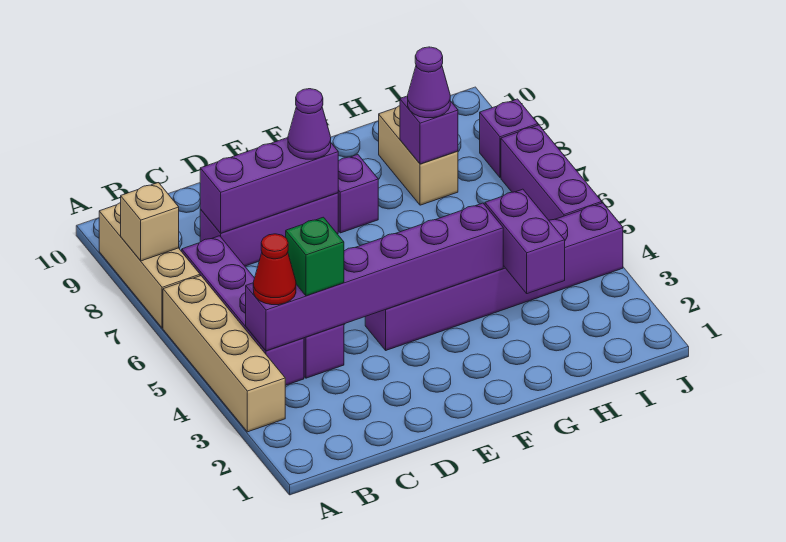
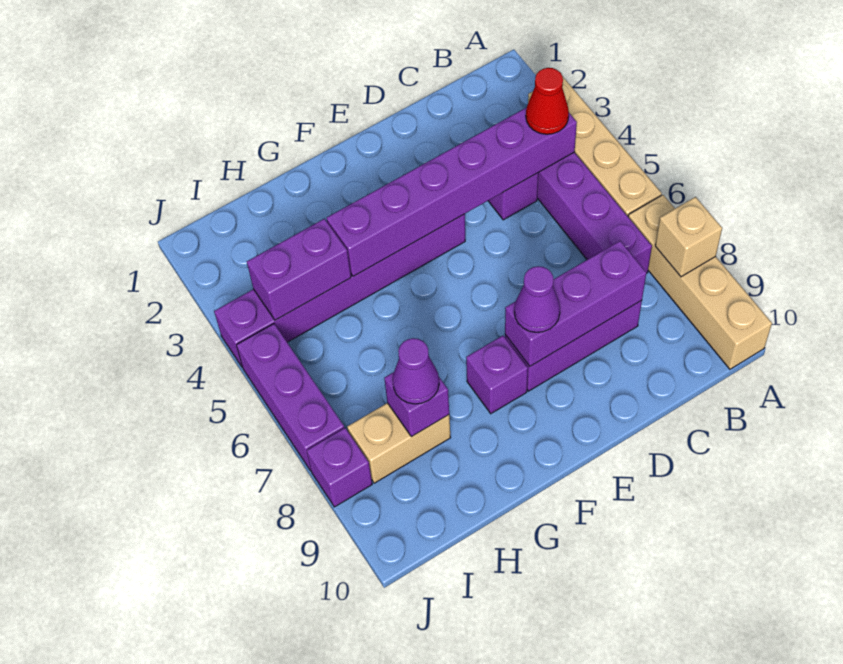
tan brick A7:A9 level 1 -> tan brick A7:A10 level 1
green brick C4 level 3 -> none
purple brick H3:H4 level 2 -> purple brick H4:I4 level 2
tan brick H8:H9 level 1 -> tan brick H8:I8 level 1

